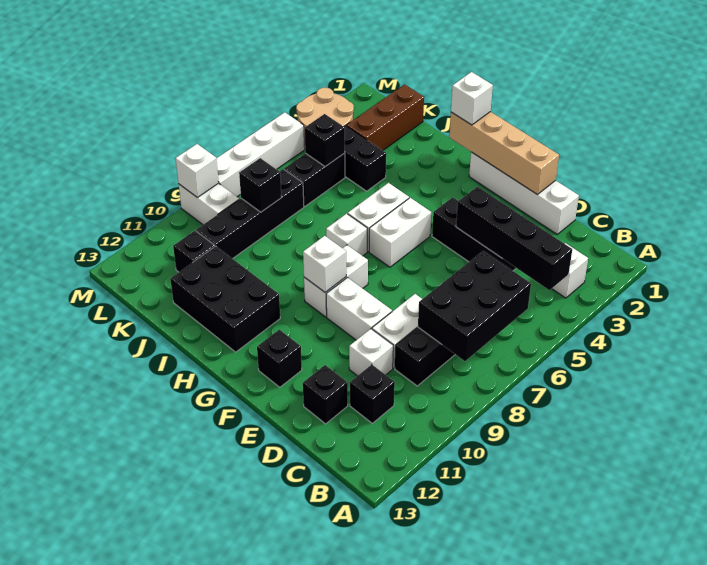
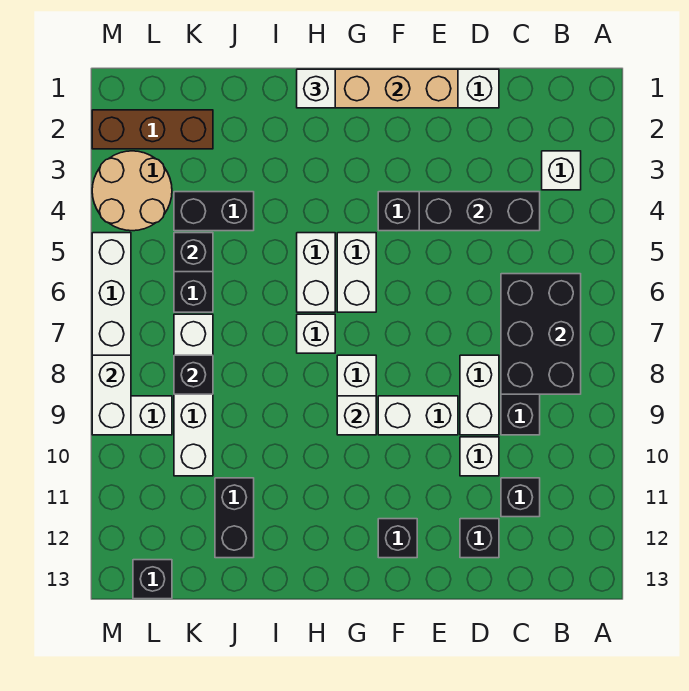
black brick B4:E4 level 2 -> black brick C4:E4 level 2
black brick H11:J12 level 1 -> black brick J11:J12 level 1
brown brick K1:K3 level 1 -> brown brick K2:M2 level 1
black brick K7:K10 level 1 -> white brick K7:K10 level 1
black brick K11 level 1 -> black brick L13 level 1
white brick M9 level 2 -> white brick M8:M9 level 2

